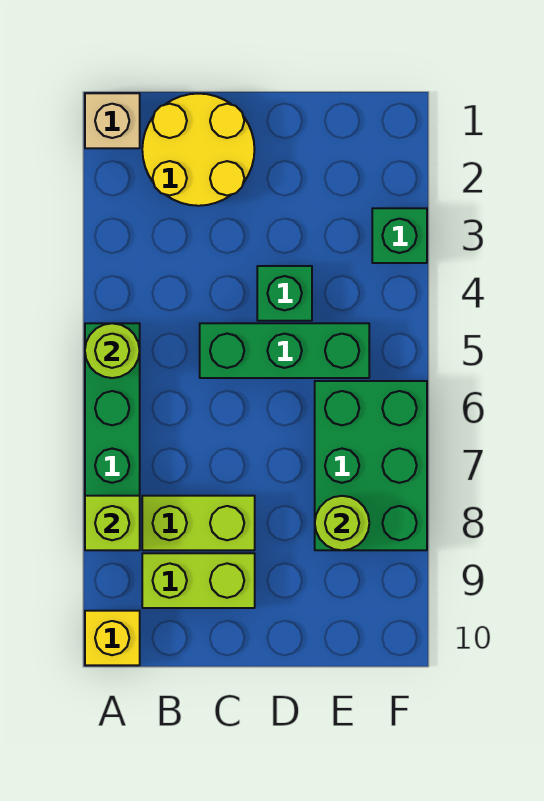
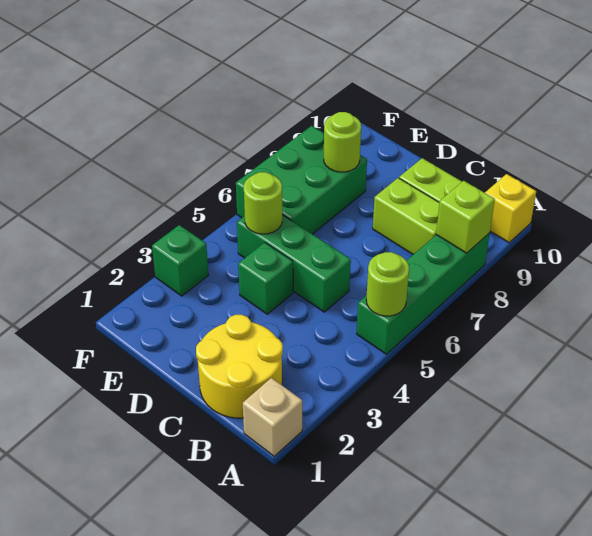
none -> lime round brick E5 level 2

